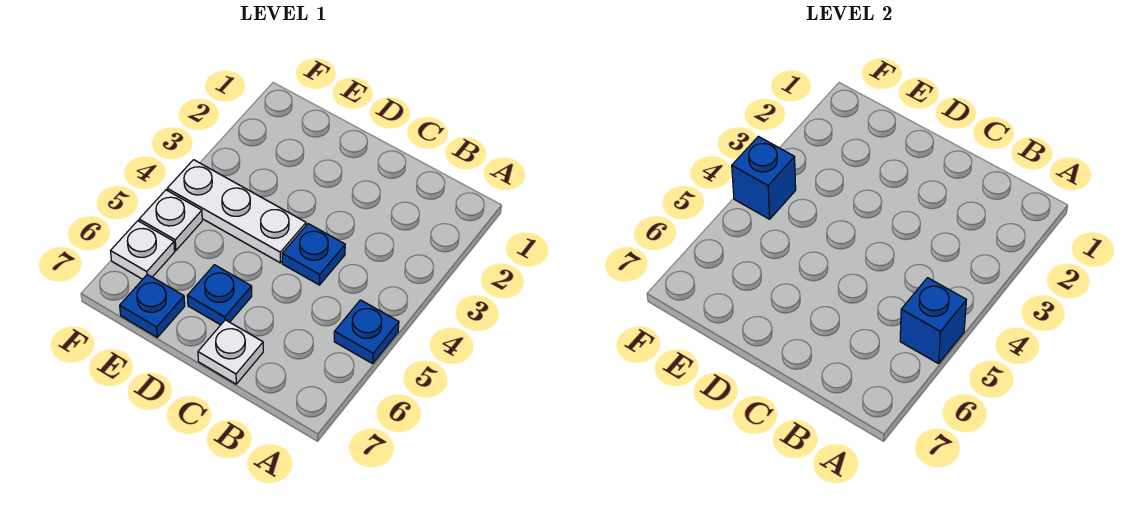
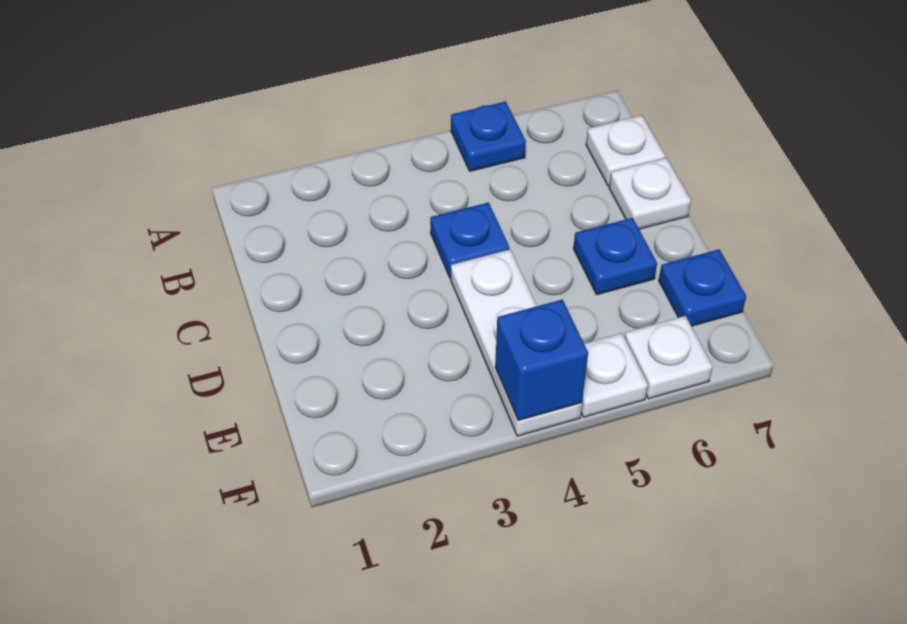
blue brick A5 level 2 -> none
none -> white plate B7 level 1

